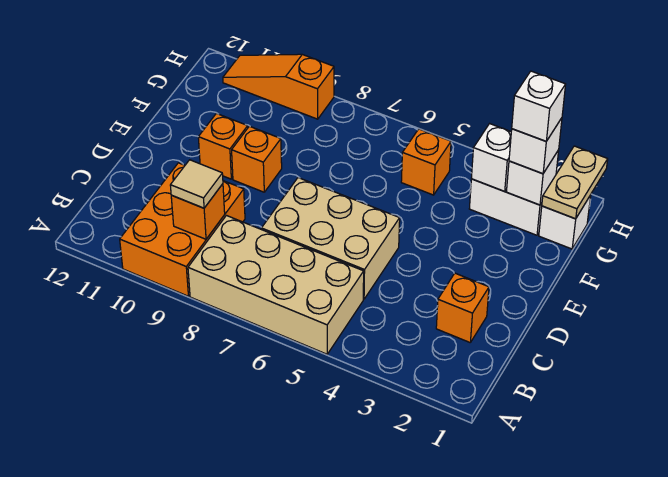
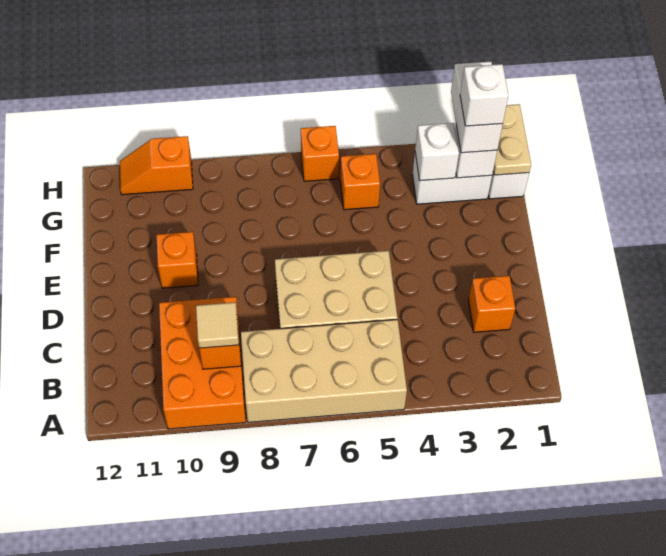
orange brick E9 level 1 -> orange brick H6 level 1
white brick G2 level 3 -> white brick G2:H2 level 3
orange slope H9:H11 level 1 top 9 -> orange slope H10:H11 level 1 top 10

